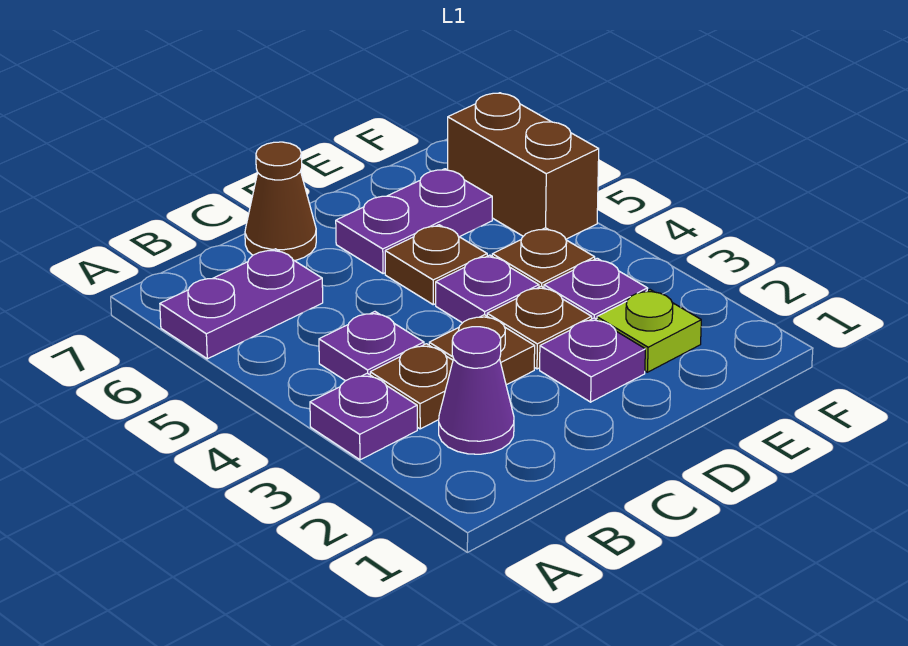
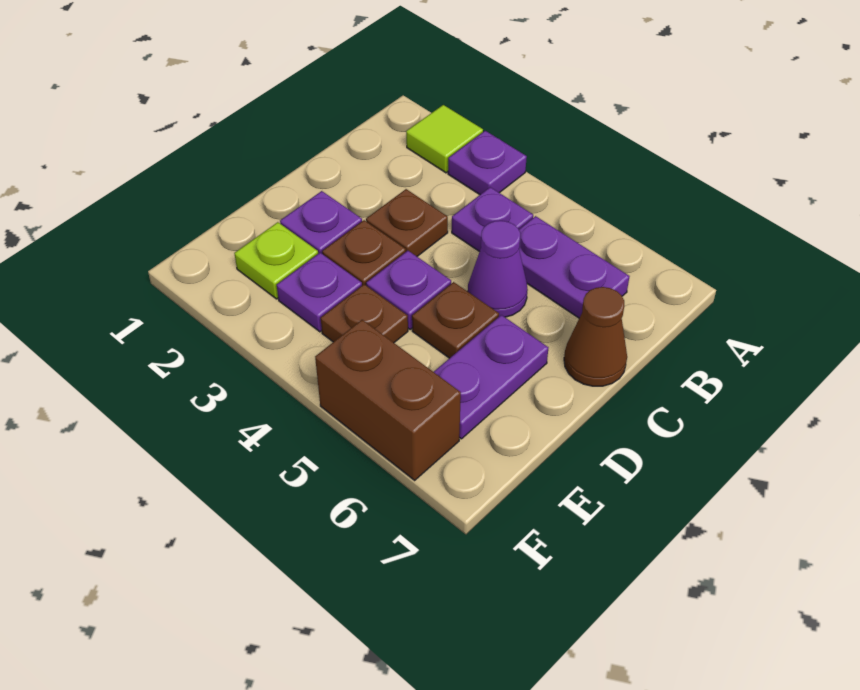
none -> lime tile A2 level 1
purple plate A6:B6 level 1 -> purple plate B5:B6 level 1
purple cone B2 level 1 -> purple cone C5 level 1
brown plate B3 level 1 -> none

